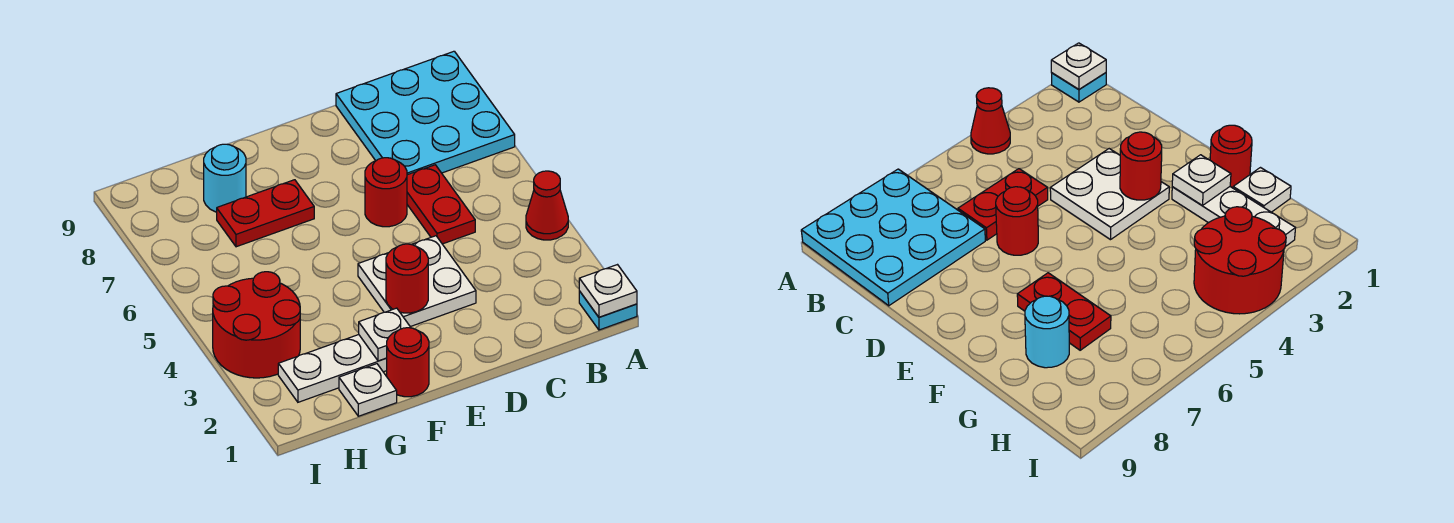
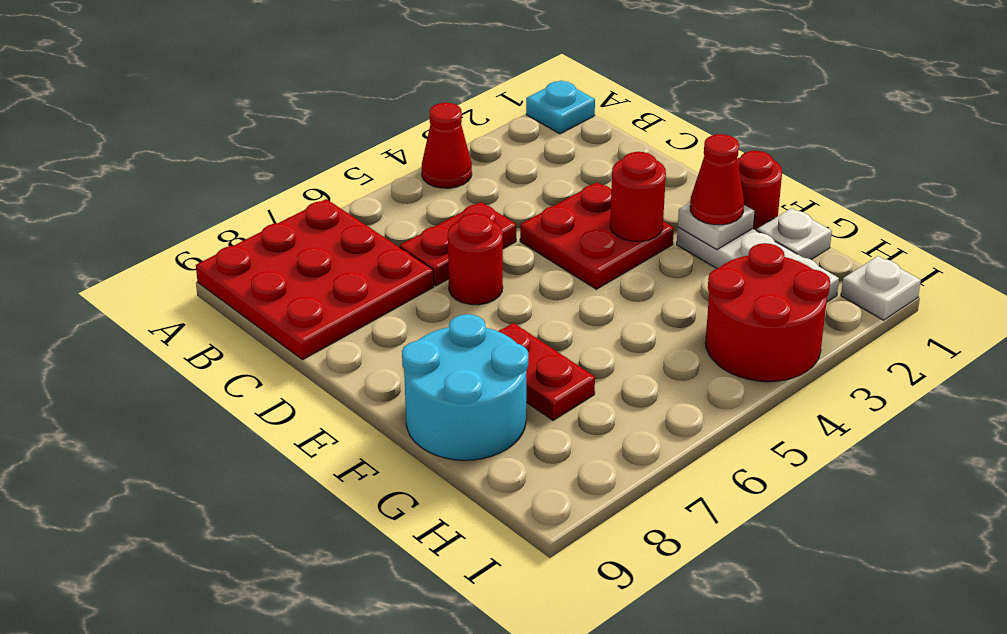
white plate A1 level 2 -> white plate I1 level 1
cyan plate A7:C9 level 1 -> red plate A7:C9 level 1
white plate D3:E4 level 1 -> red plate D3:E4 level 1
none -> red cone F2 level 3
cyan round brick G8 level 1 -> cyan round brick F8:G9 level 1

